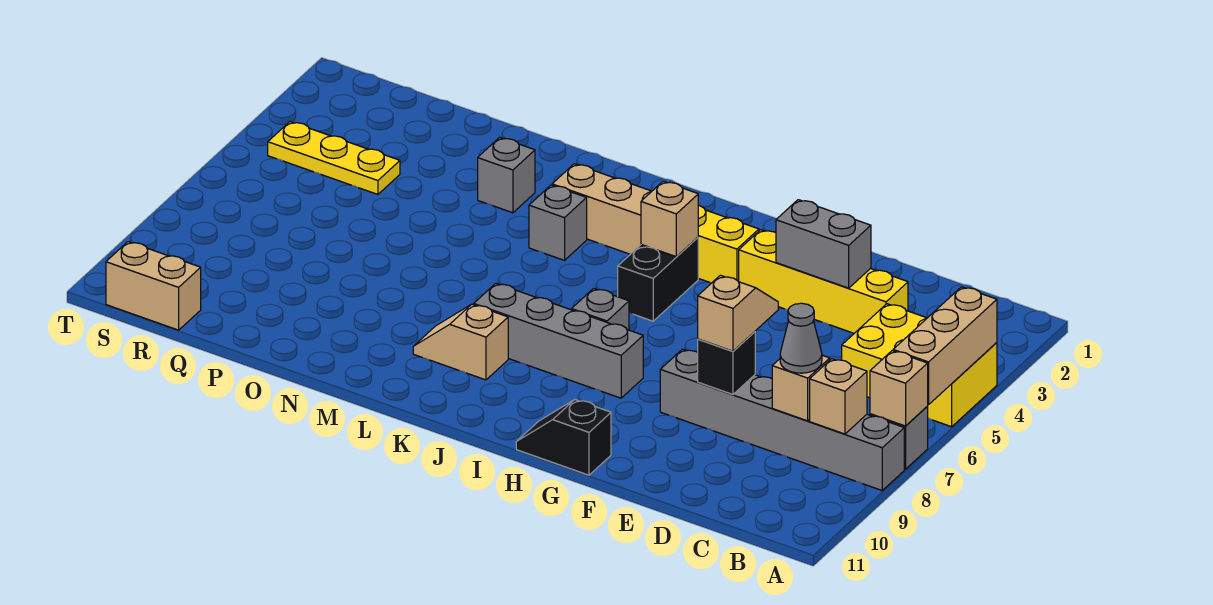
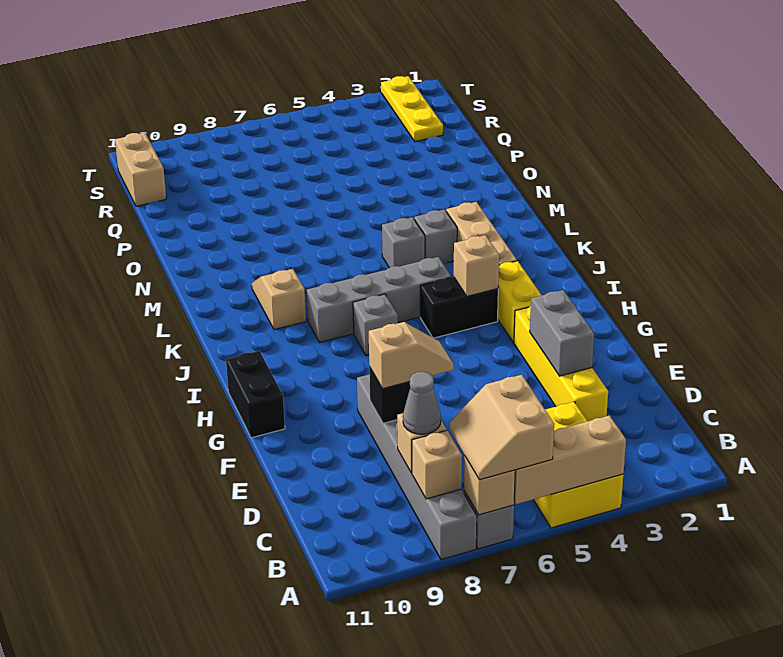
none -> tan slope A6:B7 level 3 top 6
black slope G11:H11 level 1 top G -> black brick G11:H11 level 1
grey brick H8:K8 level 1 -> grey brick J5:J8 level 1
grey brick N3 level 1 -> grey brick L5 level 1
yellow plate Q4:S4 level 1 -> yellow plate R2:T2 level 1

